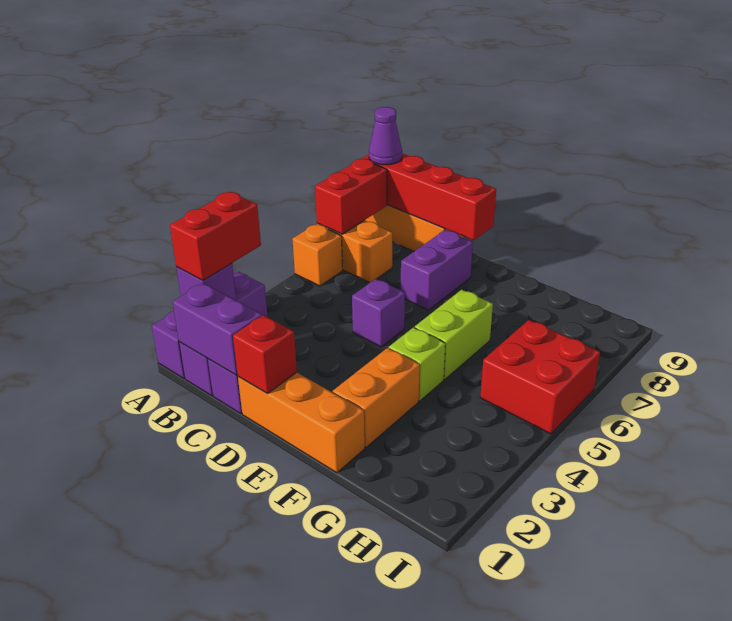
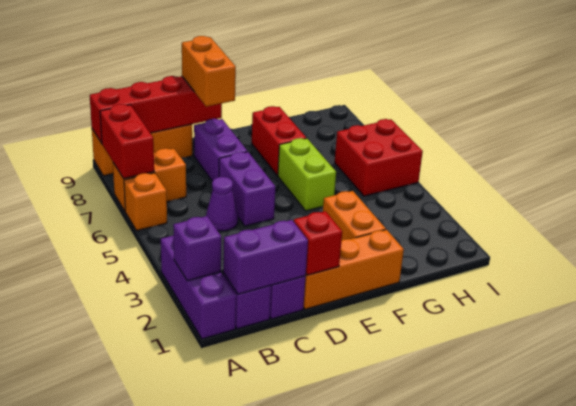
red brick A2:A3 level 3 -> red brick F7:F8 level 1
purple cone A9 level 3 -> purple cone C5 level 1
purple brick D5 level 1 -> purple brick D5:D6 level 1
none -> orange brick D8:D9 level 3
lime brick F4 level 1 -> none

